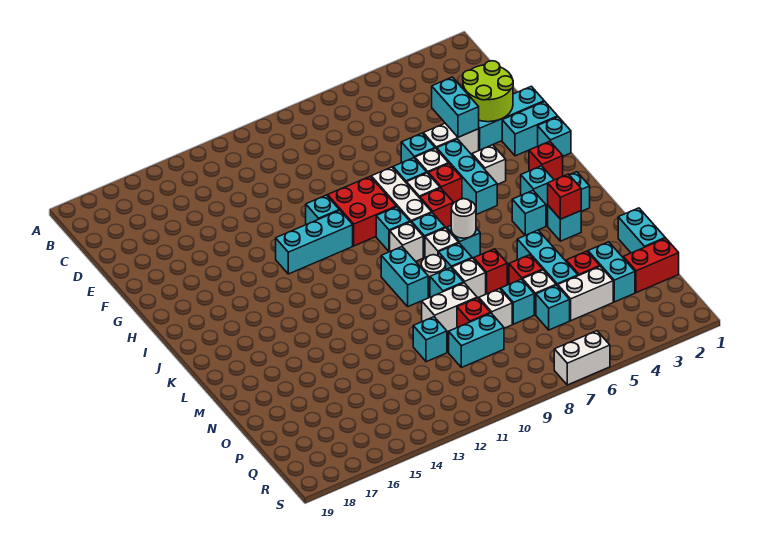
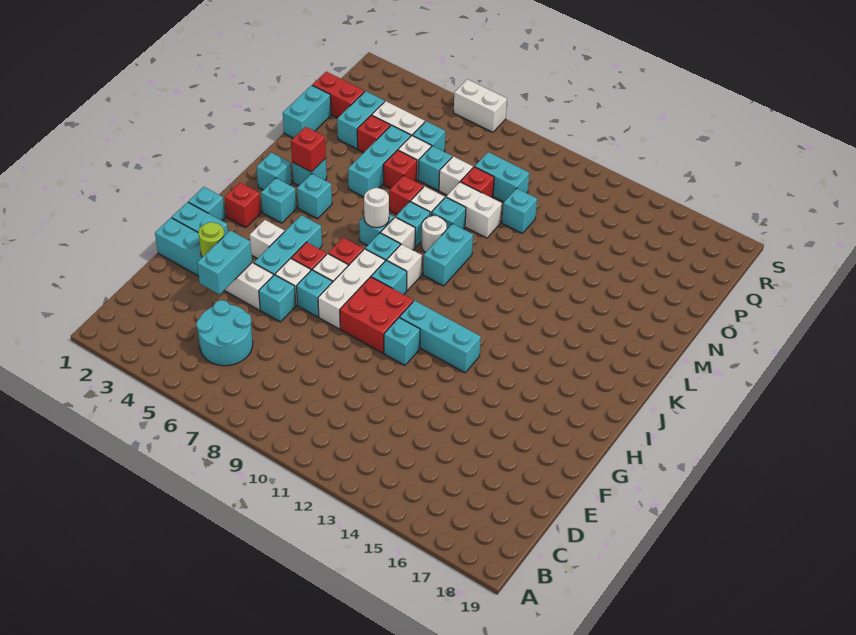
none -> cyan round brick C5:D6 level 1
lime round brick E2:F3 level 2 -> lime round brick F3 level 2

